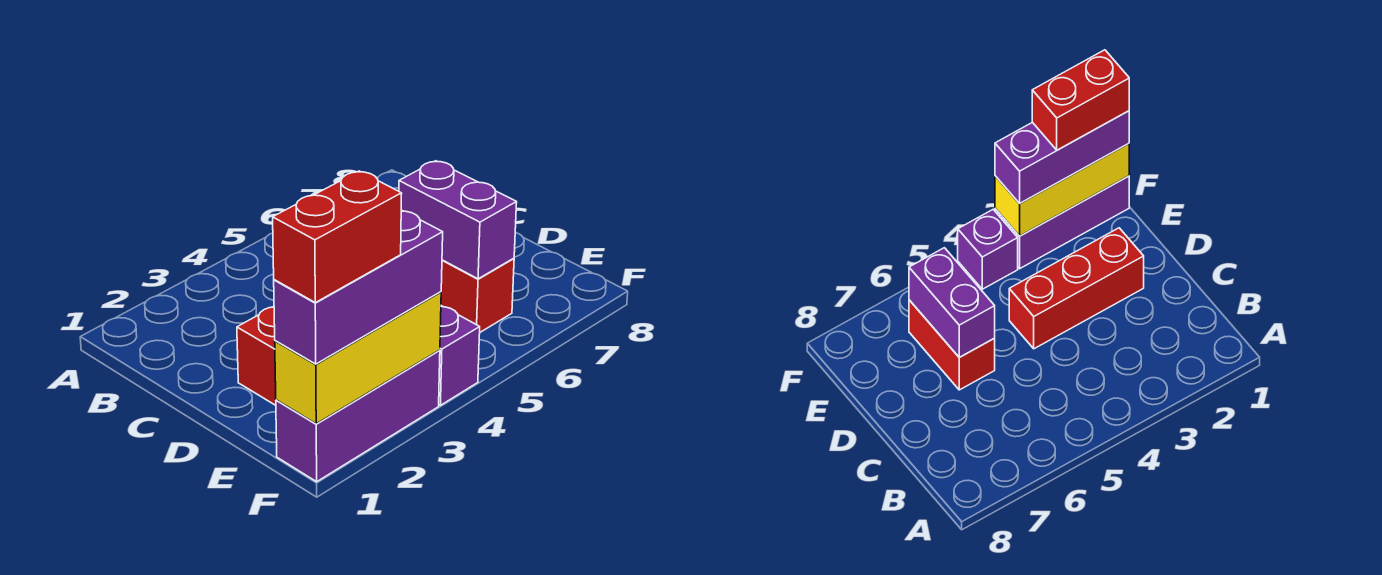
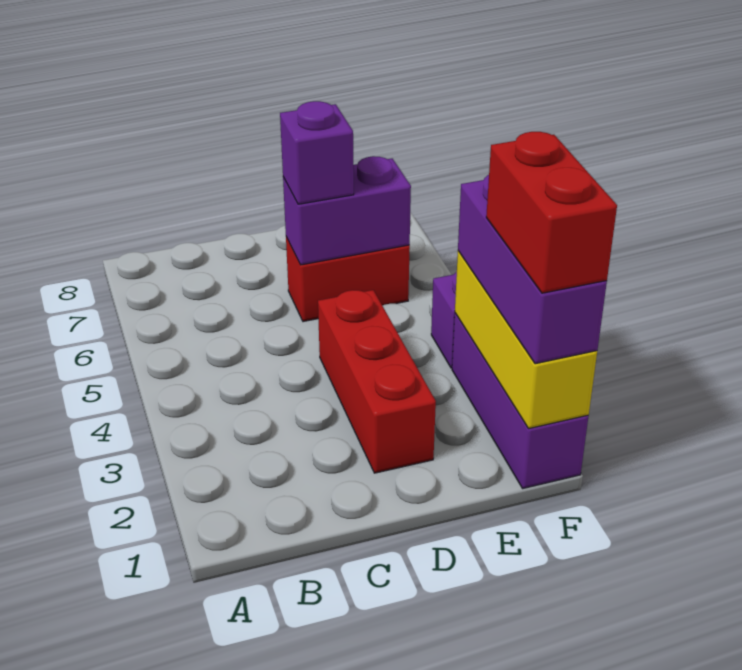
none -> purple brick D6 level 3

